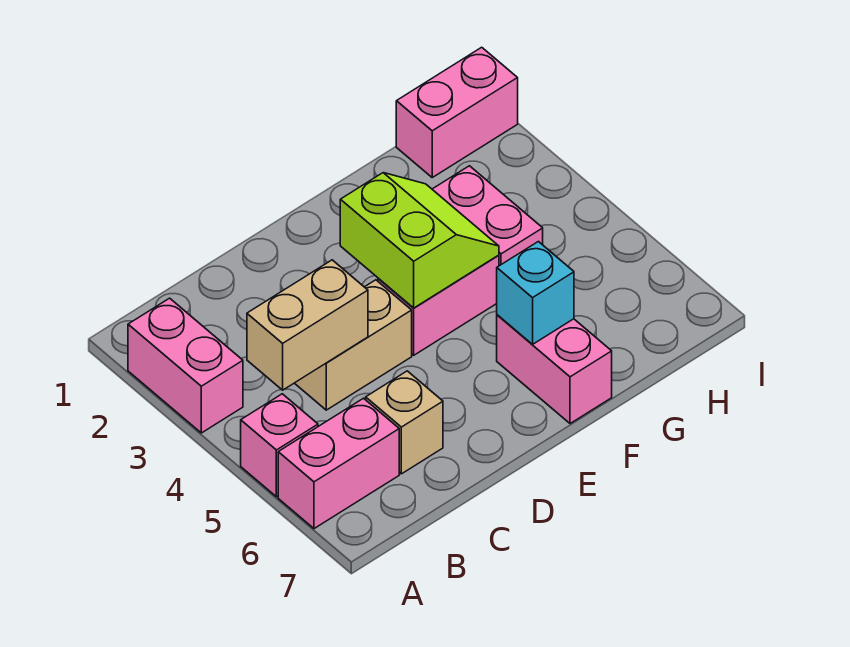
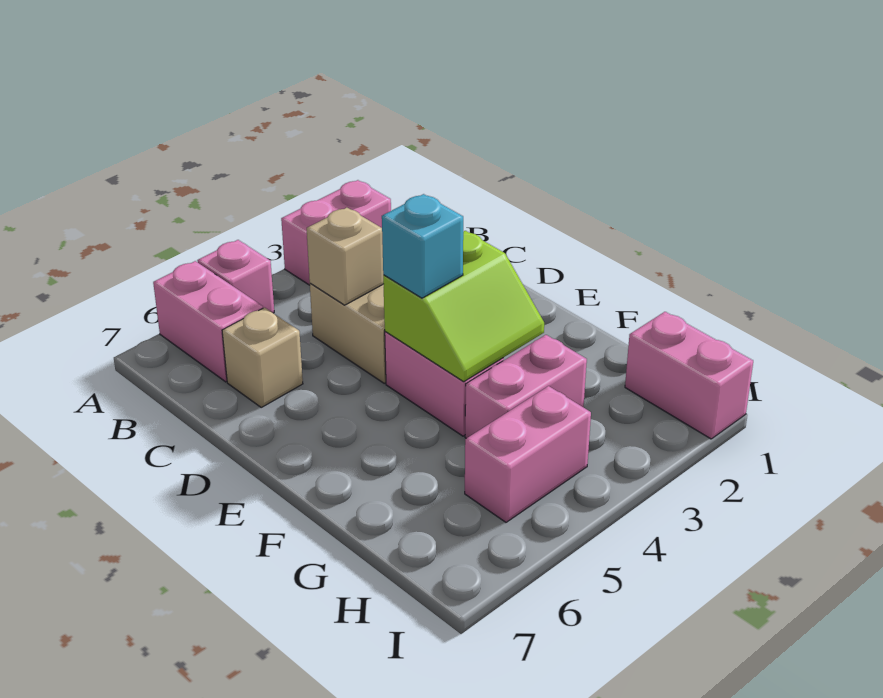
tan brick B4:C4 level 2 -> tan brick C4 level 2
pink brick F6:F7 level 1 -> pink brick H4:H5 level 1
cyan brick F6 level 2 -> cyan brick E4 level 3

